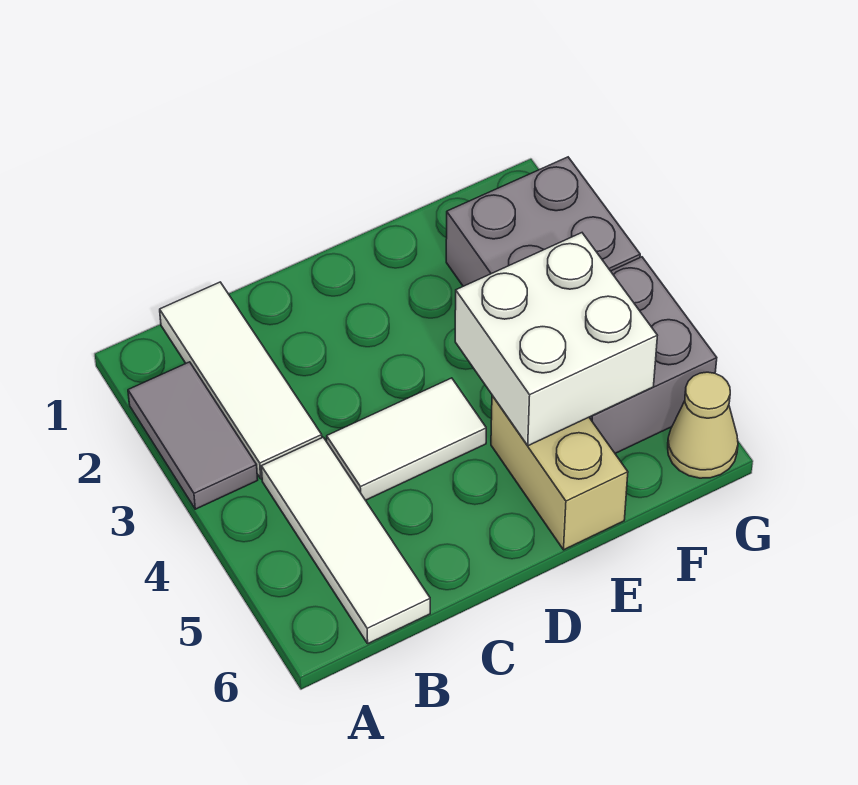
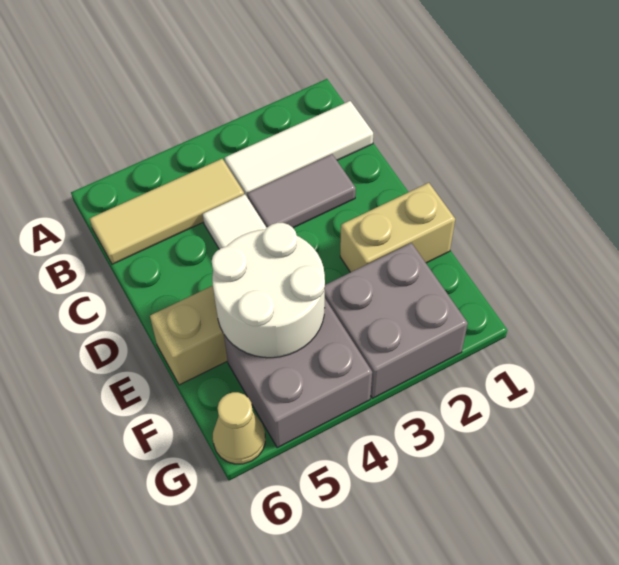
grey tile A2:A3 level 1 -> grey tile C2:C3 level 1
white tile B4:B6 level 1 -> tan tile B4:B6 level 1
none -> tan brick E1:E2 level 1
white brick E4:F5 level 2 -> white round brick E4:F5 level 2

